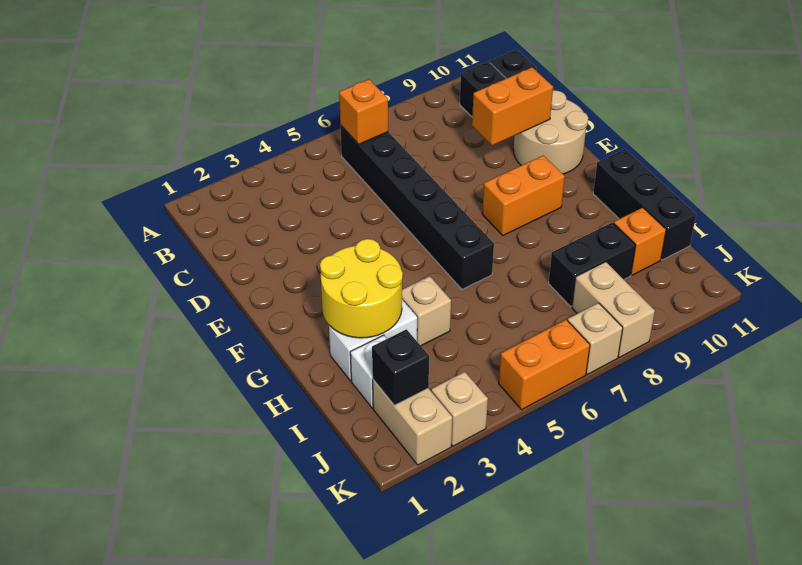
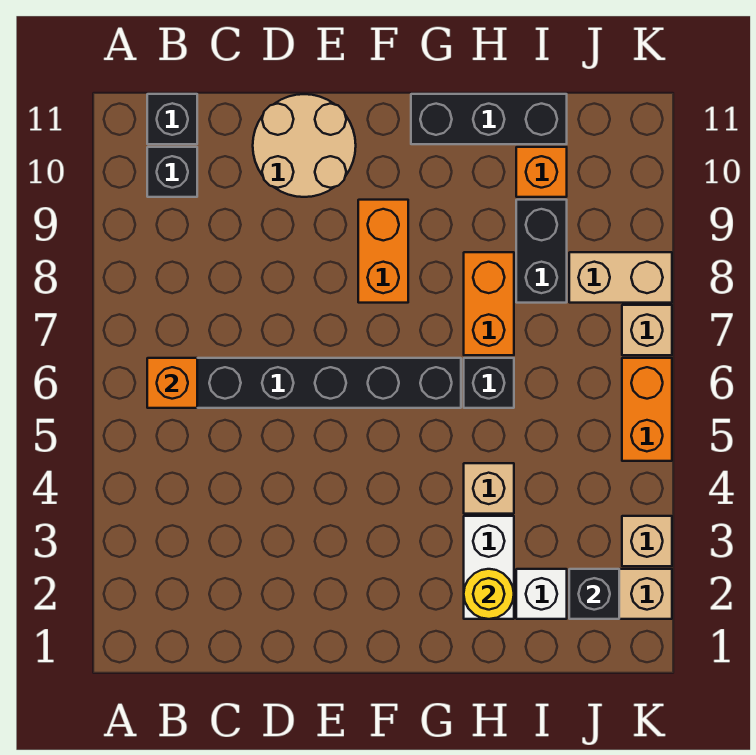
orange brick D9:D10 level 2 -> orange brick H7:H8 level 1
yellow round brick G2:H3 level 2 -> yellow round brick H2 level 2
none -> black brick H6 level 1

